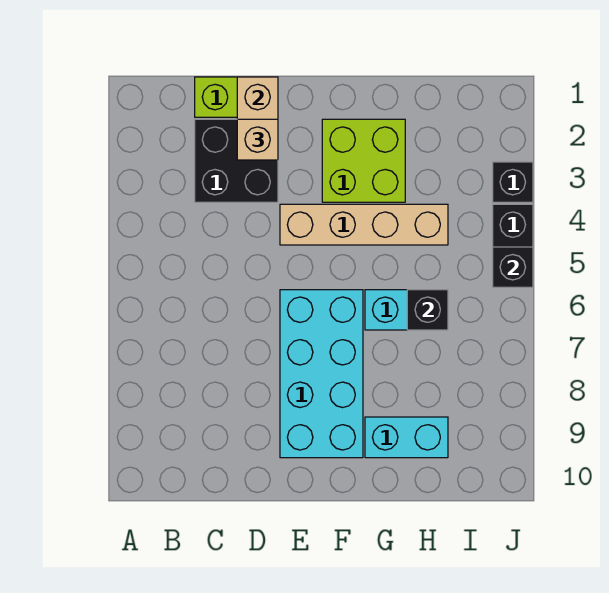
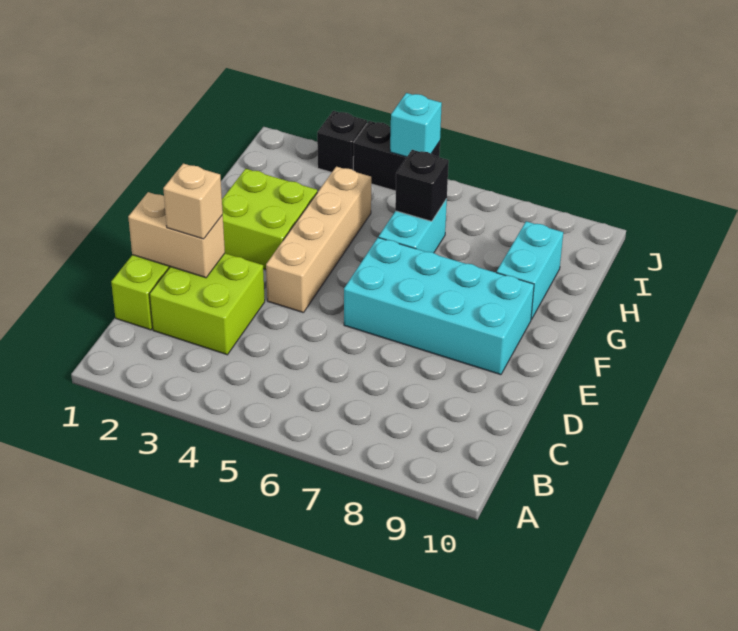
black brick C2:D3 level 1 -> lime brick C2:D3 level 1
black brick J5 level 2 -> cyan brick J5 level 2

